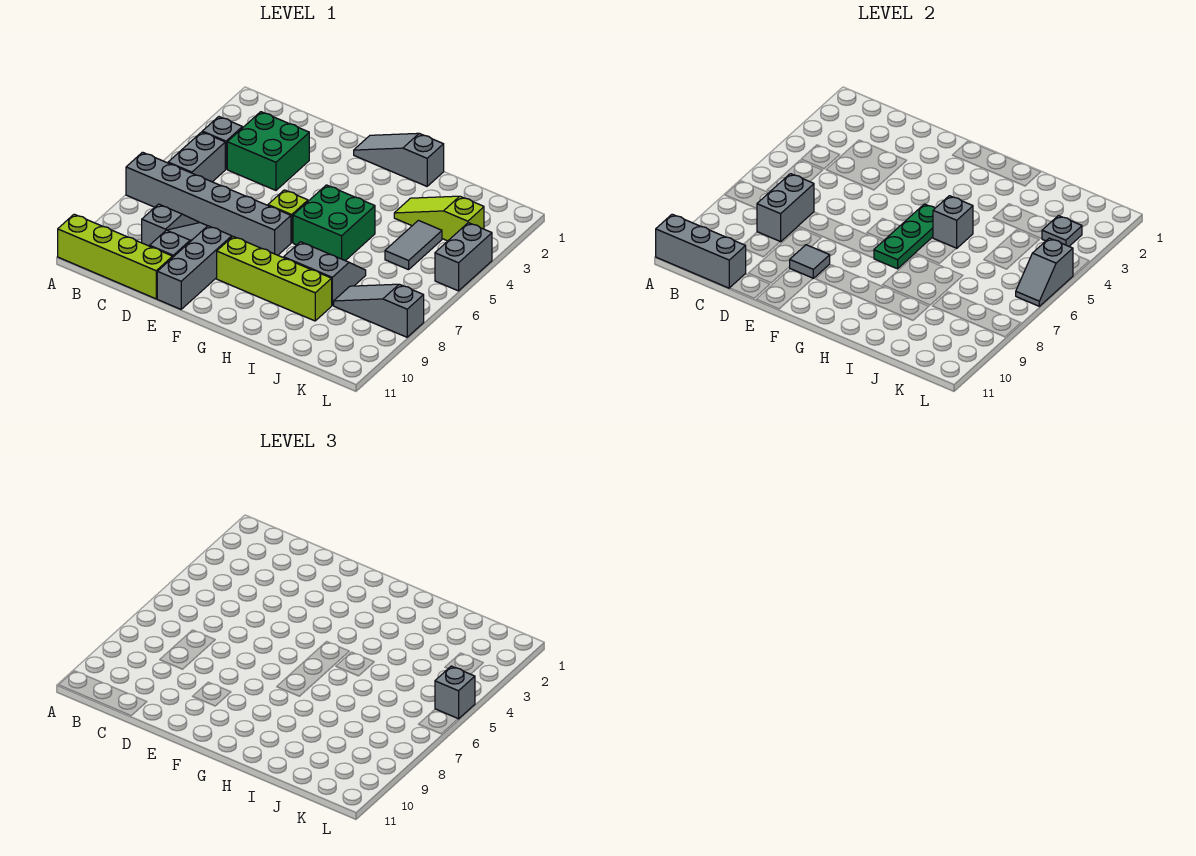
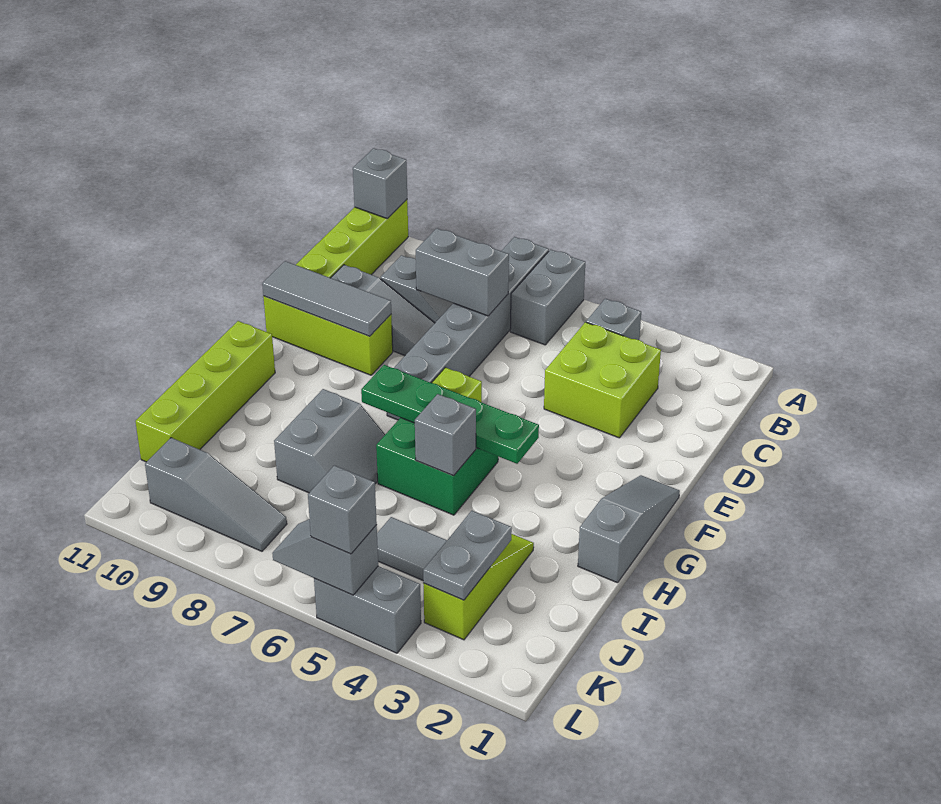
grey brick A11:C11 level 2 -> grey brick A11 level 2
grey brick B5:B6 level 1 -> grey brick A6:B6 level 1
green brick C3:D4 level 1 -> lime brick C3:D4 level 1
grey brick E9:E11 level 1 -> lime brick E9:E11 level 1
grey tile E9 level 2 -> grey tile E9:E11 level 2
lime brick F9:I9 level 1 -> lime brick G11:J11 level 1
green plate G5:G7 level 2 -> green plate G4:G7 level 2
grey slope J8:L8 level 1 top L -> grey slope K8:K10 level 1 top 10
grey plate K3 level 2 -> grey plate J3:K3 level 2

